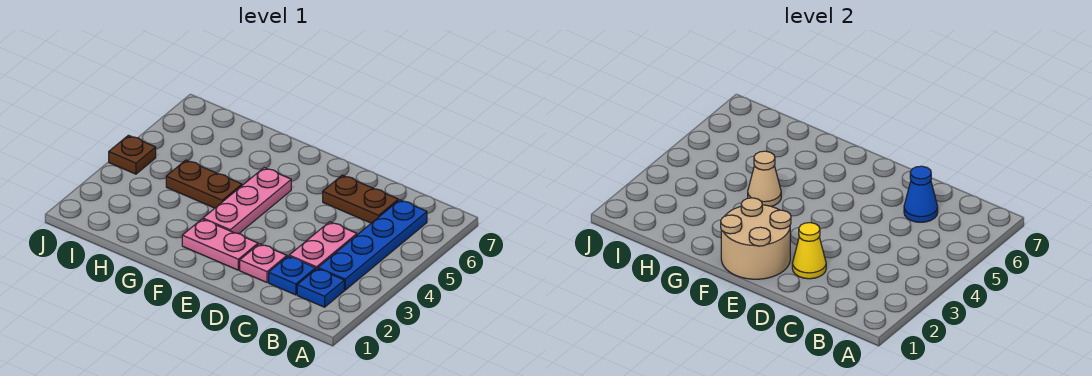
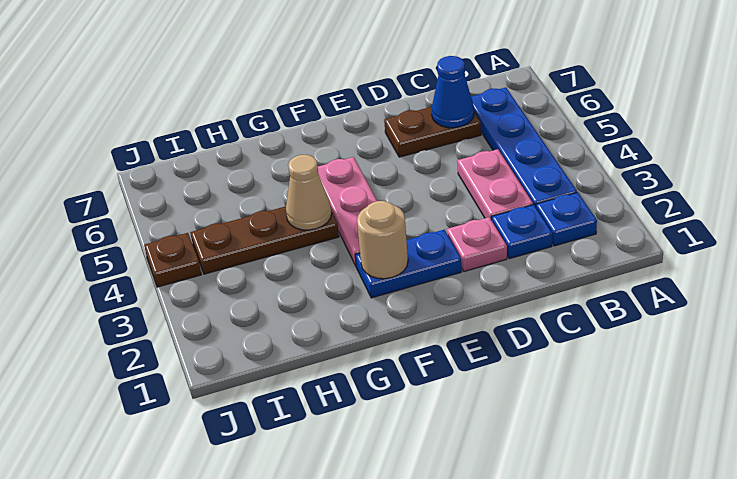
yellow cone D2 level 2 -> none
tan round brick E1:F2 level 2 -> tan round brick F2 level 2
pink plate E2:F2 level 1 -> blue plate E2:F2 level 1
brown plate G4:H4 level 1 -> brown plate G4:I4 level 1

